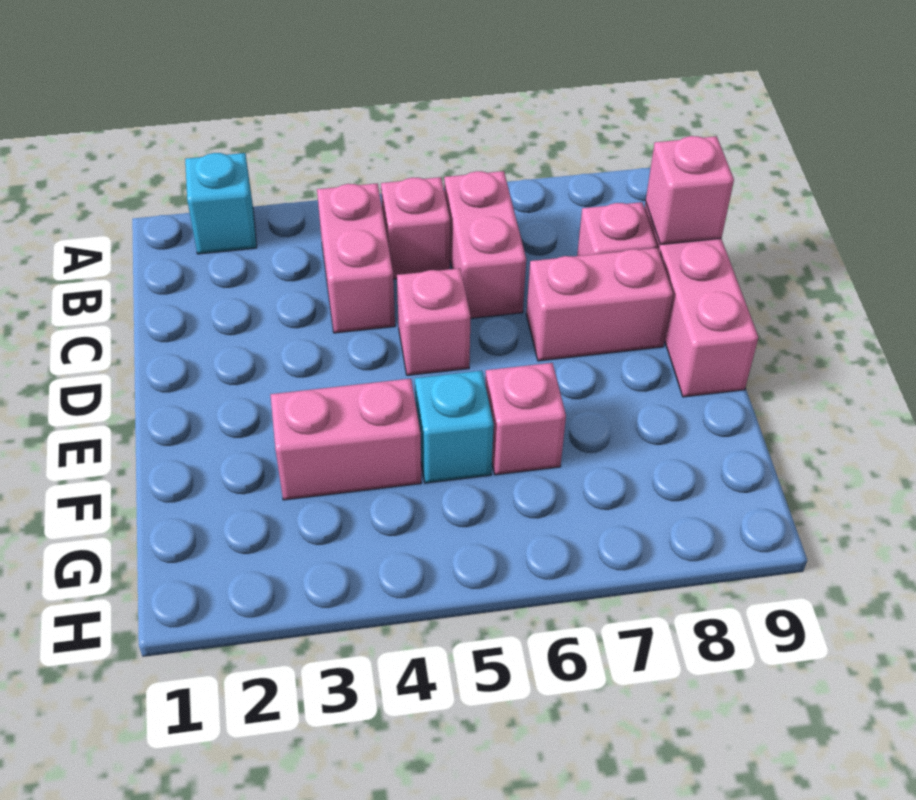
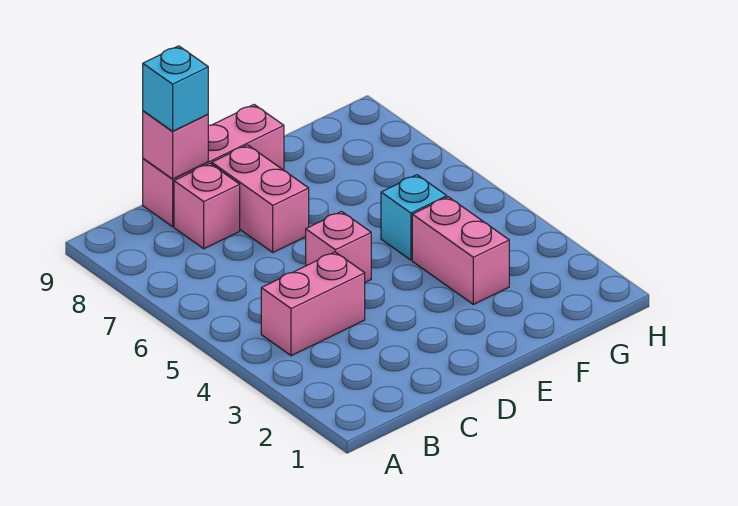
cyan brick A2 level 1 -> cyan brick C9 level 3
pink brick B5 level 1 -> none
pink brick B6:C6 level 1 -> none
pink brick F6 level 1 -> none

